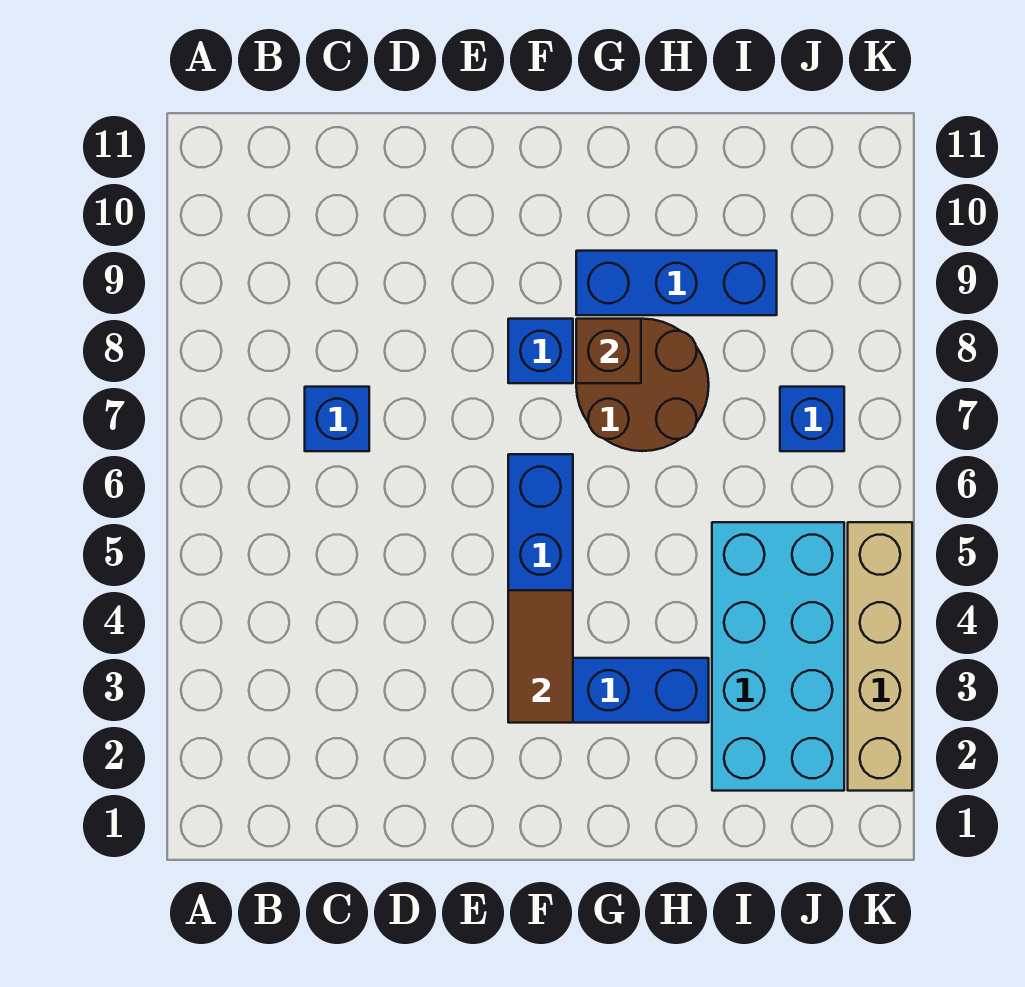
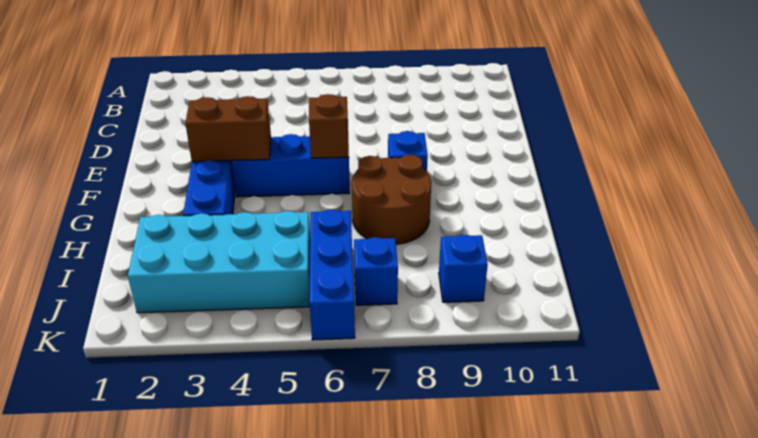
blue brick C7 level 1 -> blue brick J9 level 1
brown tile F3:F4 level 2 -> brown brick F3:F4 level 2
brown brick G8 level 2 -> brown brick F6 level 2
blue brick G9:I9 level 1 -> blue brick I6:K6 level 1
tan brick K2:K5 level 1 -> none

